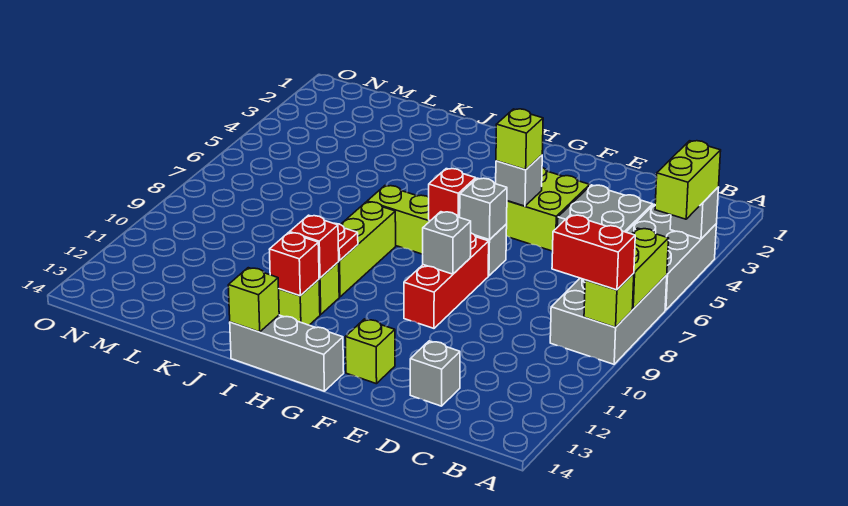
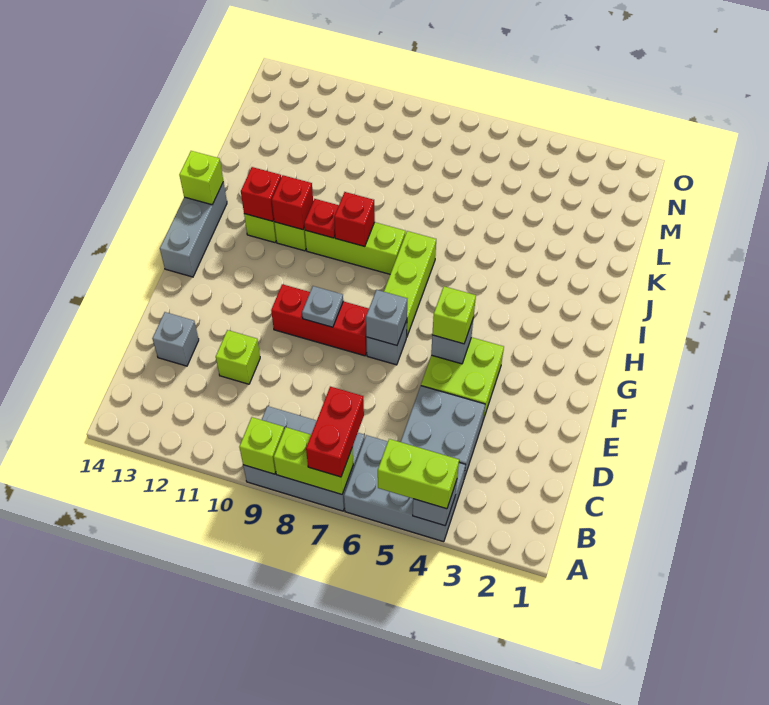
red brick A9:B9 level 3 -> red brick A7:B7 level 3
grey brick F9 level 2 -> grey plate F9 level 2
lime brick F13 level 1 -> lime brick D11 level 1
red brick G7 level 2 -> red brick I9 level 2

